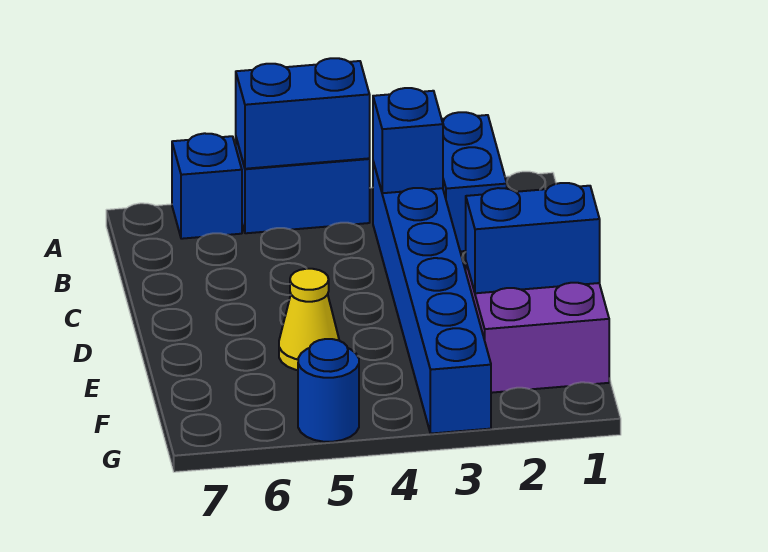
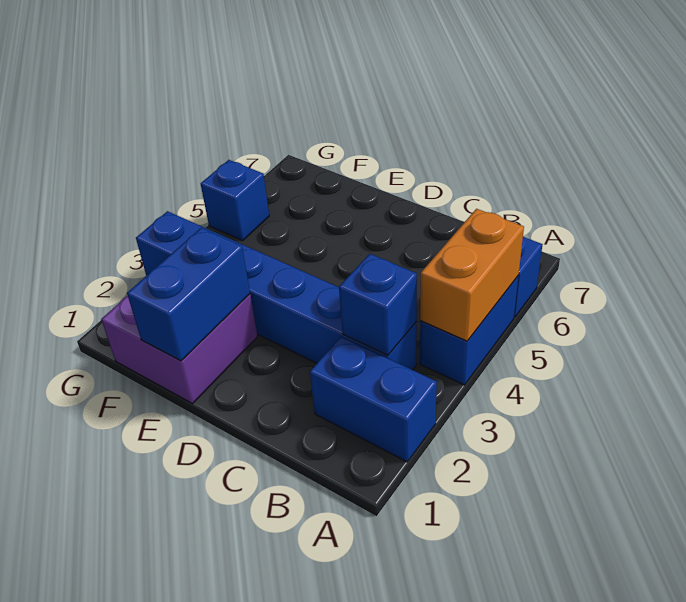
blue brick A4:A5 level 2 -> orange brick A4:A5 level 2
yellow cone E5 level 1 -> none
blue round brick G5 level 1 -> blue brick G5 level 1

